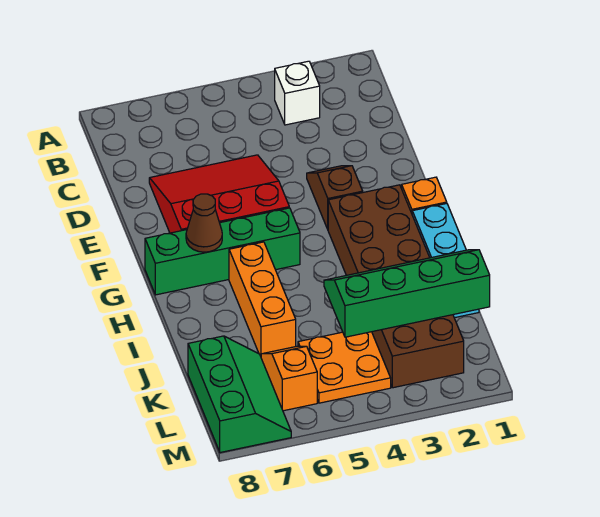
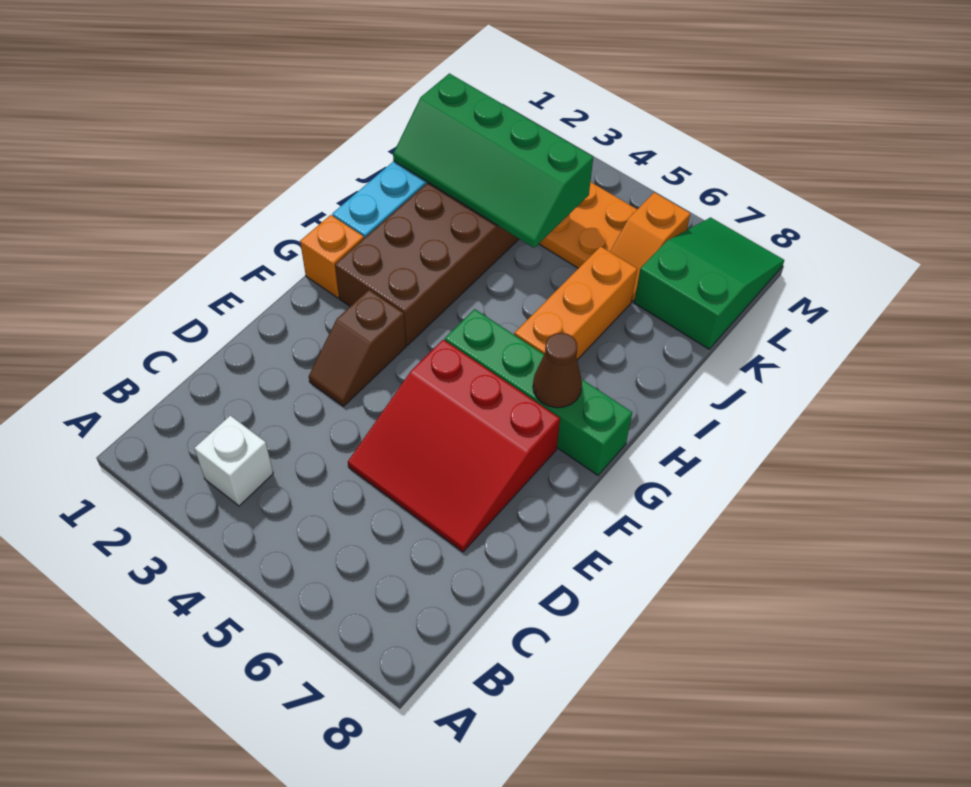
green slope K7:M8 level 1 top 8 -> green slope K7:M8 level 1 top K

